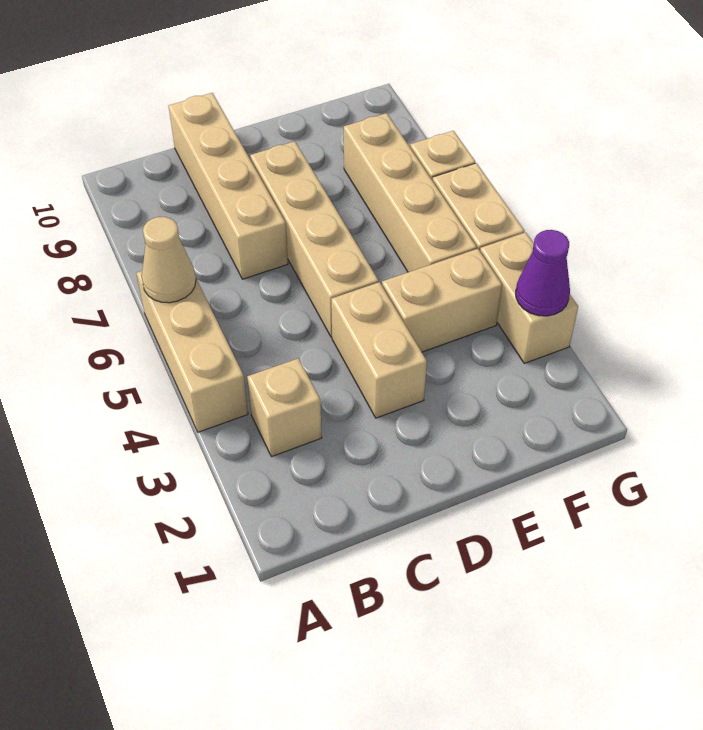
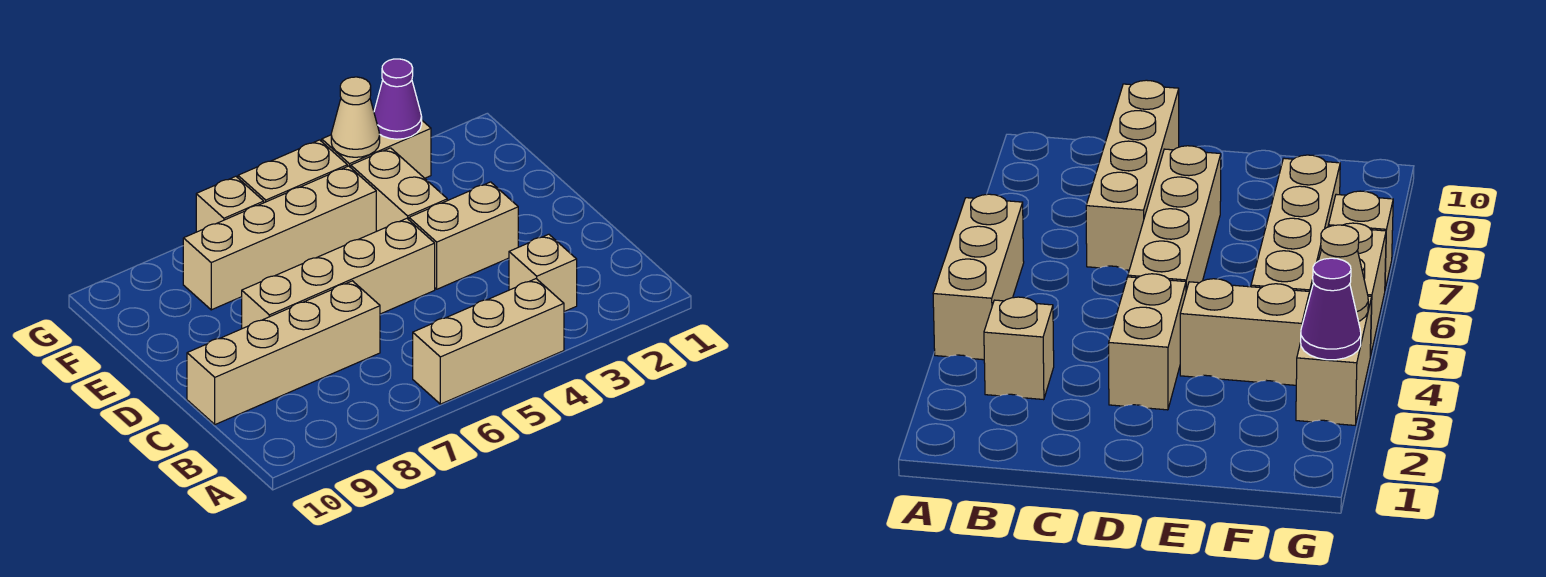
tan cone A6 level 2 -> tan cone G4 level 2

